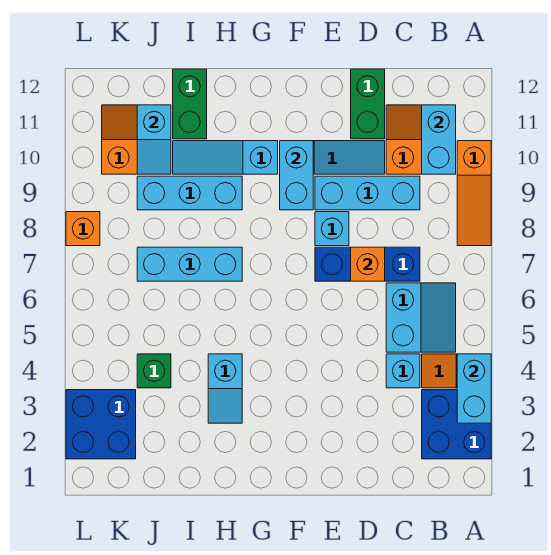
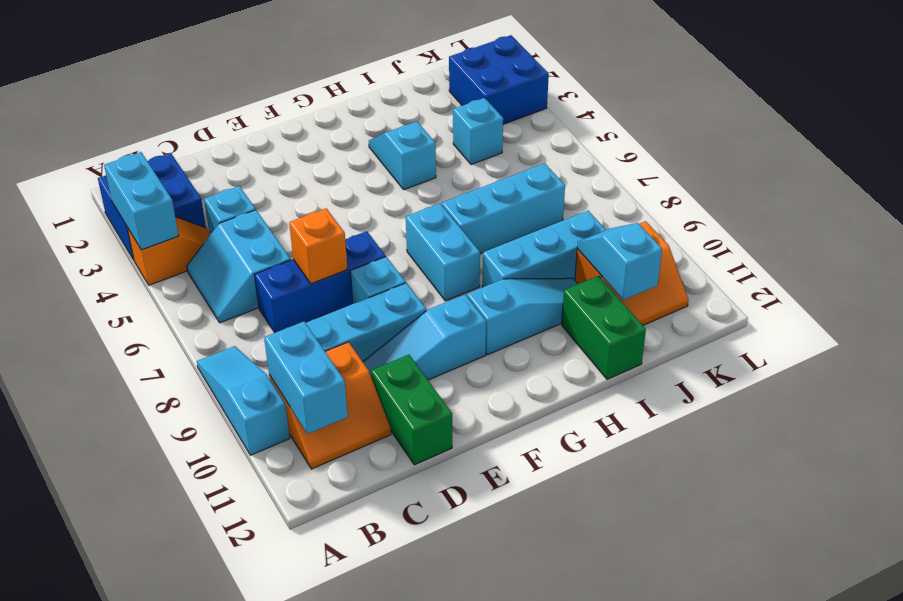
orange slope A8:A10 level 1 top 10 -> cyan slope A8:A10 level 1 top 10
cyan brick F9:F10 level 2 -> cyan brick G7:G8 level 1
green brick J4 level 1 -> cyan brick J4 level 1
orange brick L8 level 1 -> none

